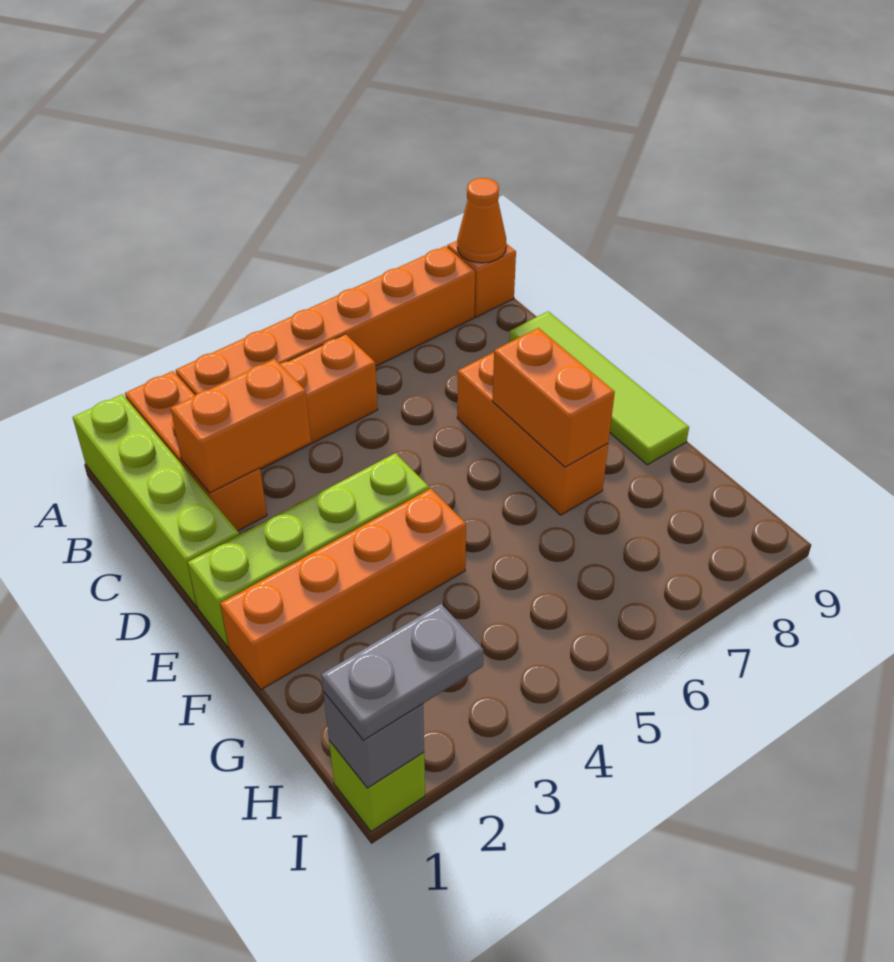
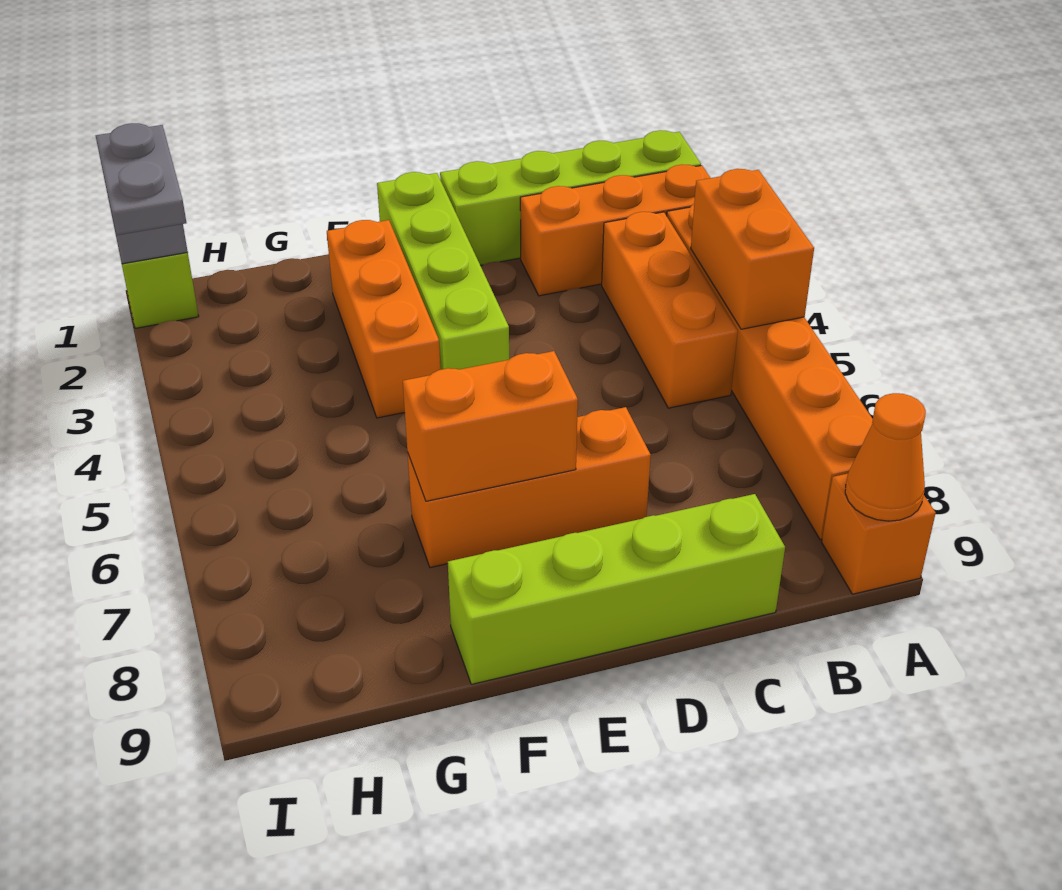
orange brick C2:C3 level 2 -> orange brick A4:A5 level 2
lime tile C9:F9 level 1 -> lime brick C9:F9 level 1
orange brick F1:F4 level 1 -> orange brick F2:F4 level 1

